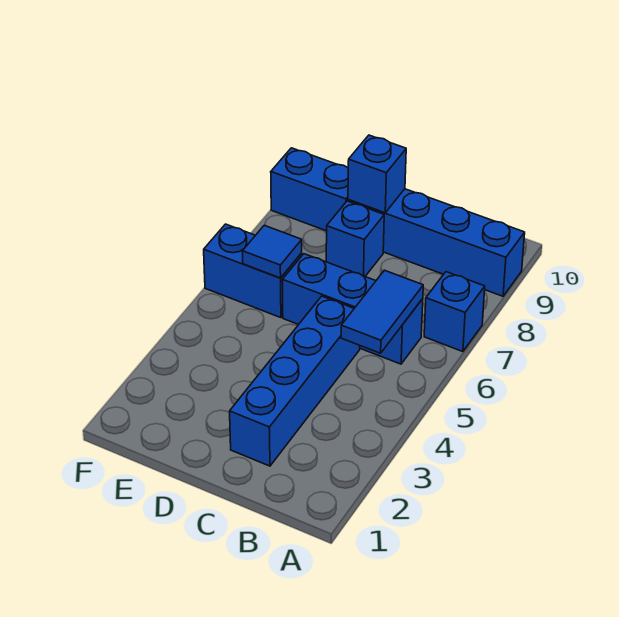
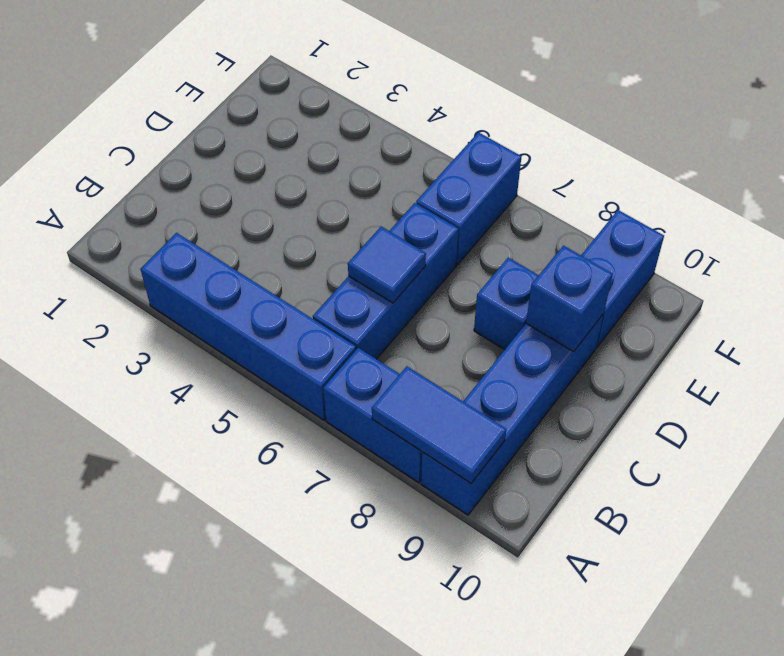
blue brick A7 level 1 -> blue brick A7:A8 level 1
blue tile B5:B6 level 2 -> blue tile A8:A9 level 2
blue brick C2:C5 level 1 -> blue brick A3:A6 level 1
blue tile E6 level 2 -> blue tile C6 level 2

